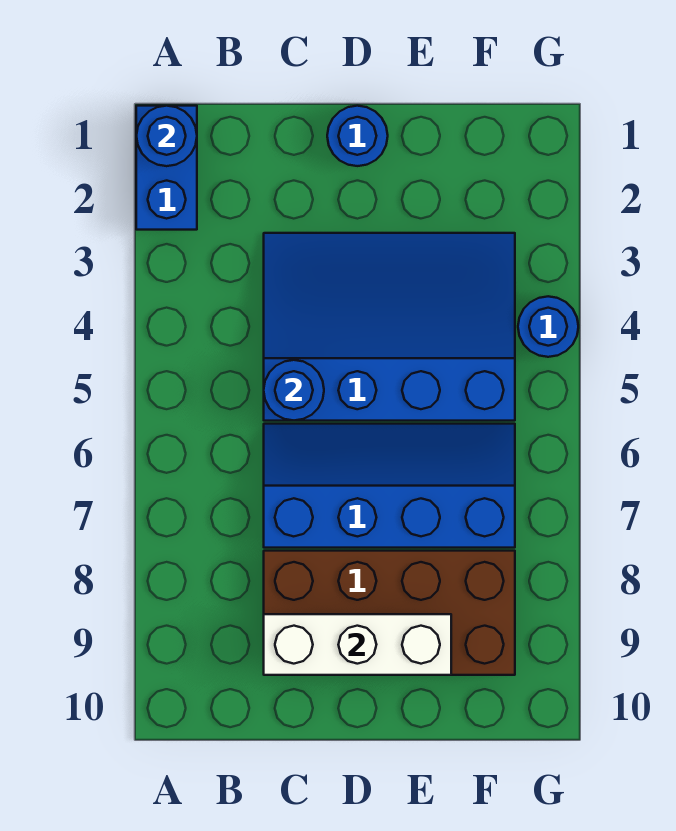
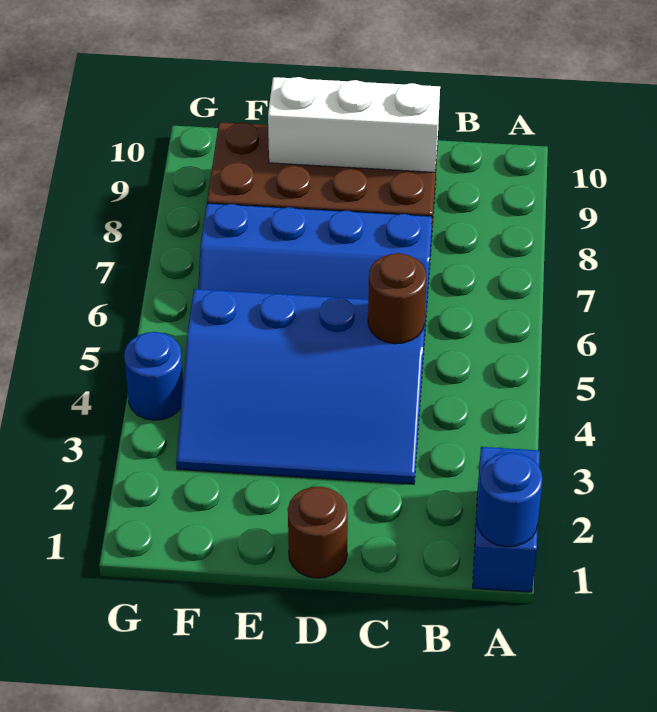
blue round brick C5 level 2 -> brown round brick C5 level 2
blue round brick D1 level 1 -> brown round brick D1 level 1

